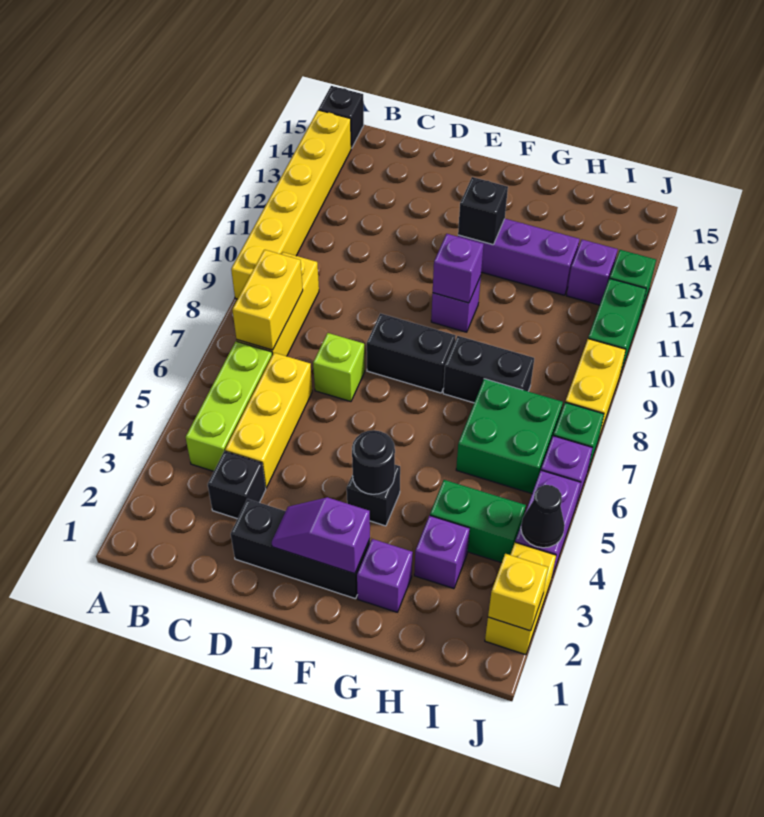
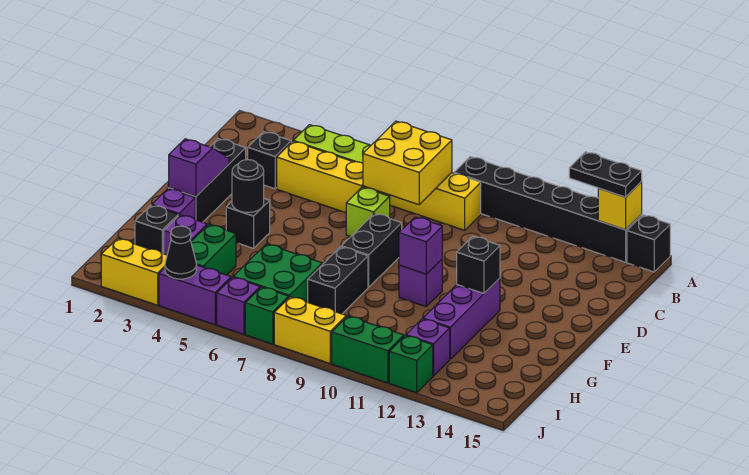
yellow brick A9:A14 level 1 -> black brick A9:A14 level 1
none -> black plate A13:A14 level 3
yellow brick B7:B8 level 2 -> yellow brick B7:C8 level 2
none -> black brick H2 level 1
yellow brick J2 level 2 -> yellow brick A14 level 2

